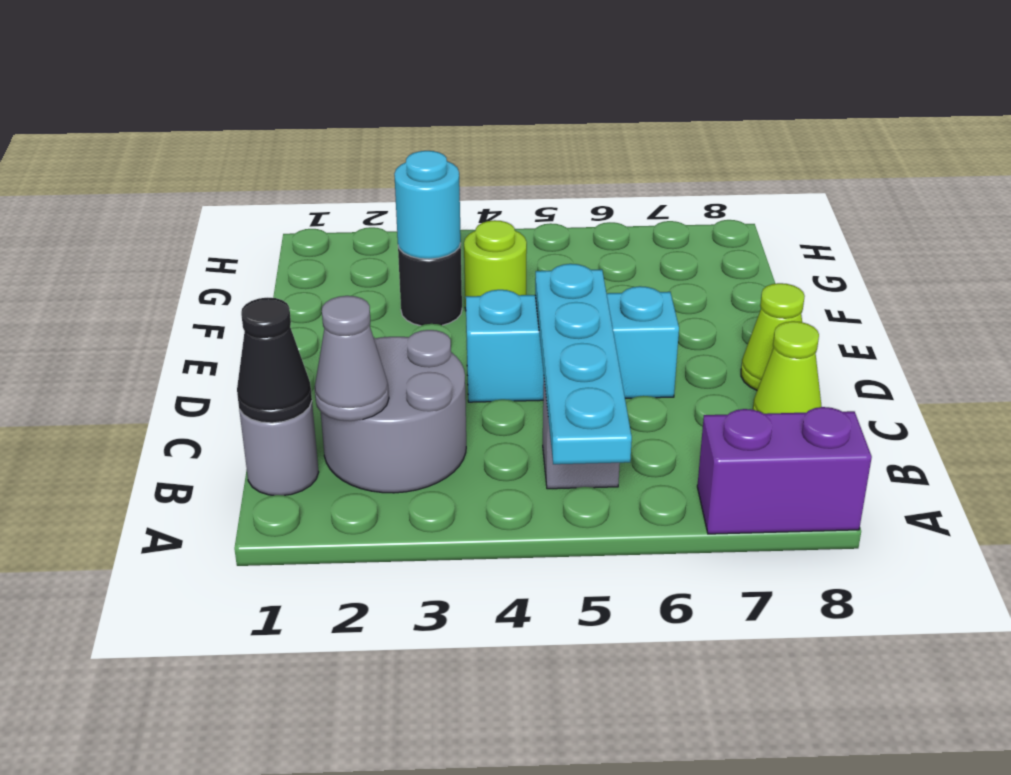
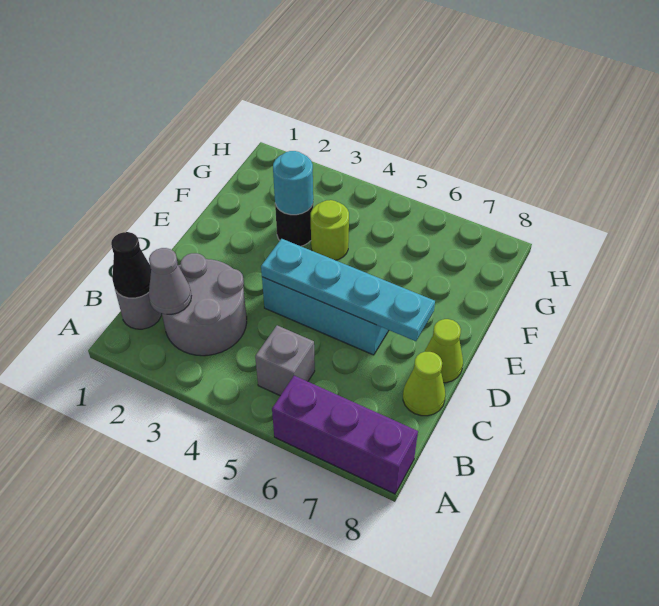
cyan plate A5:D5 level 2 -> cyan plate D4:D7 level 2
purple brick A7:A8 level 1 -> purple brick A6:A8 level 1

